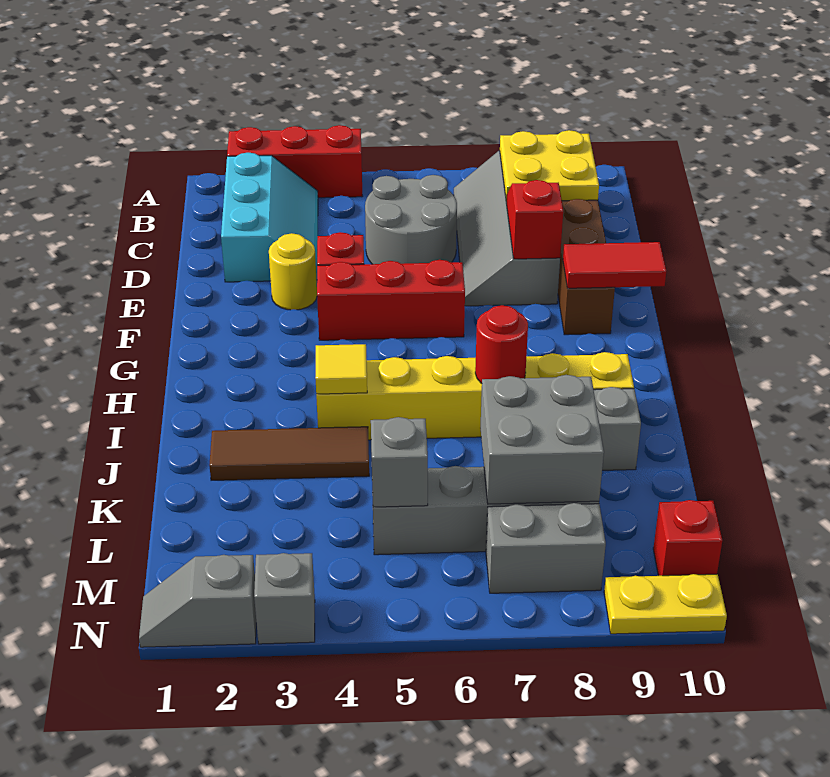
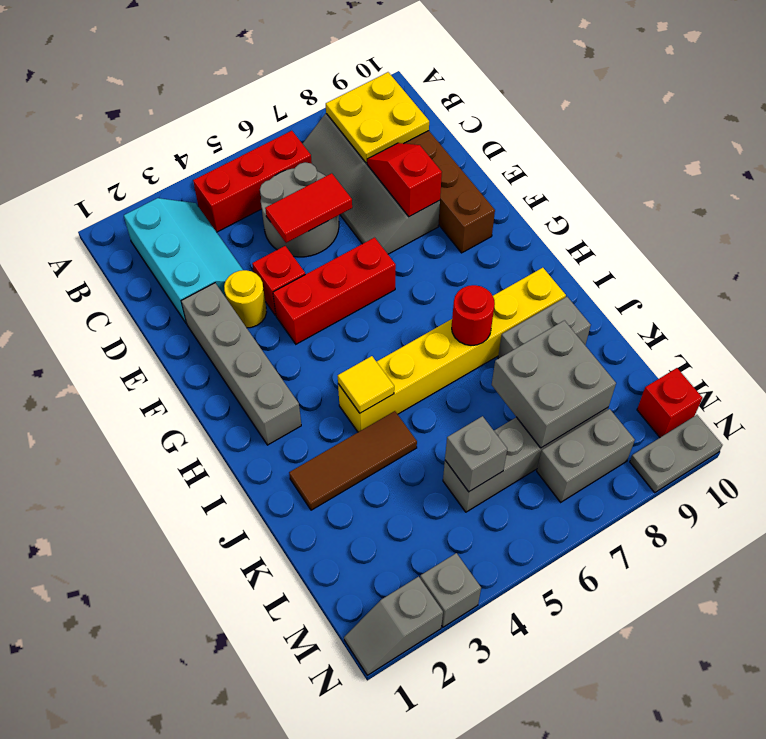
red brick A2:A4 level 1 -> red brick B4:B6 level 1
none -> grey brick E2:H2 level 1
red tile F9:F10 level 2 -> red tile D5:D6 level 2
yellow plate N9:N10 level 1 -> grey plate N9:N10 level 1

